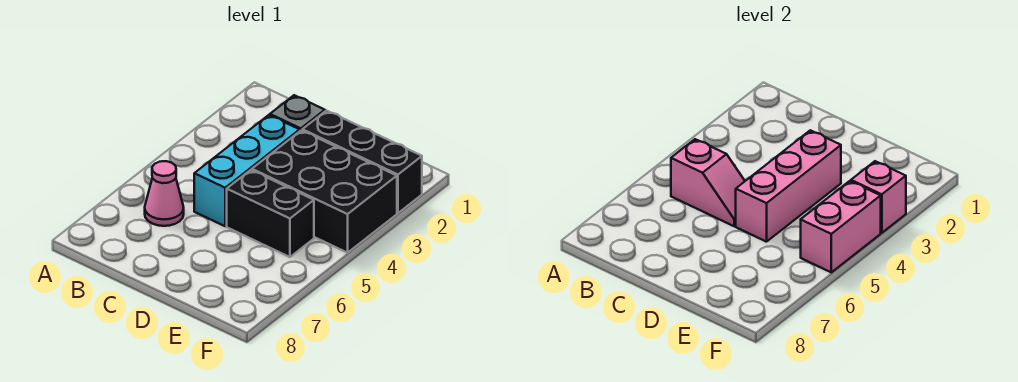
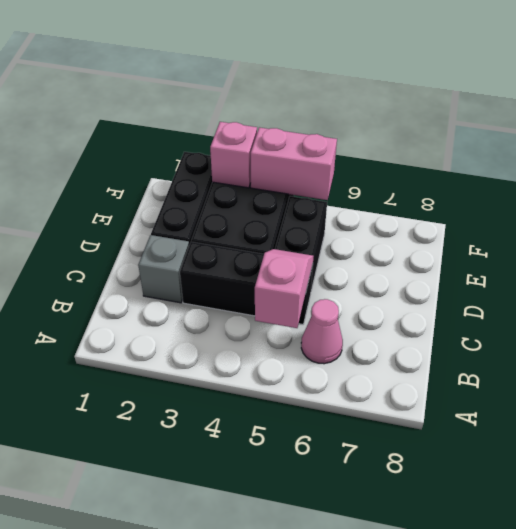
cyan brick C3:C5 level 1 -> black brick C3:C5 level 1
pink brick D3:D5 level 2 -> none

